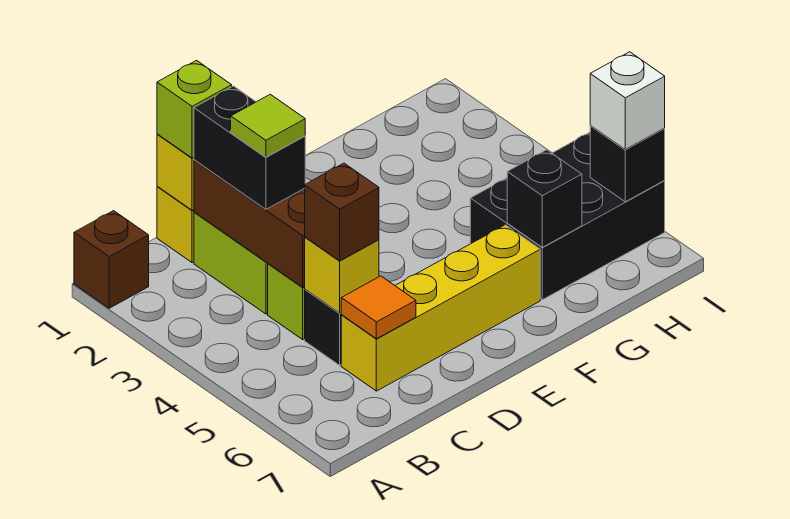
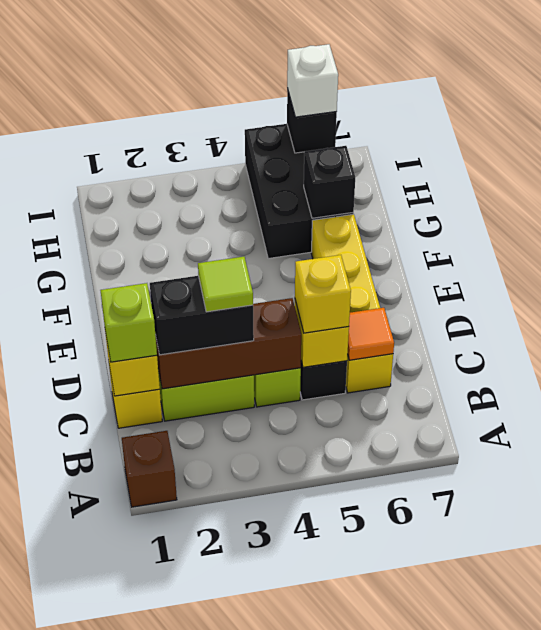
brown brick C5 level 3 -> yellow brick C5 level 3

